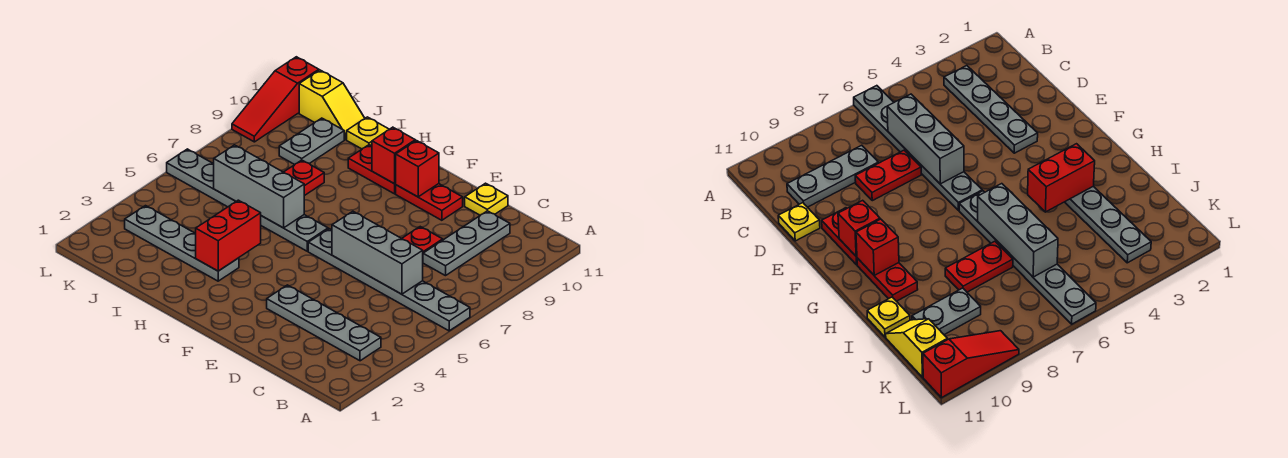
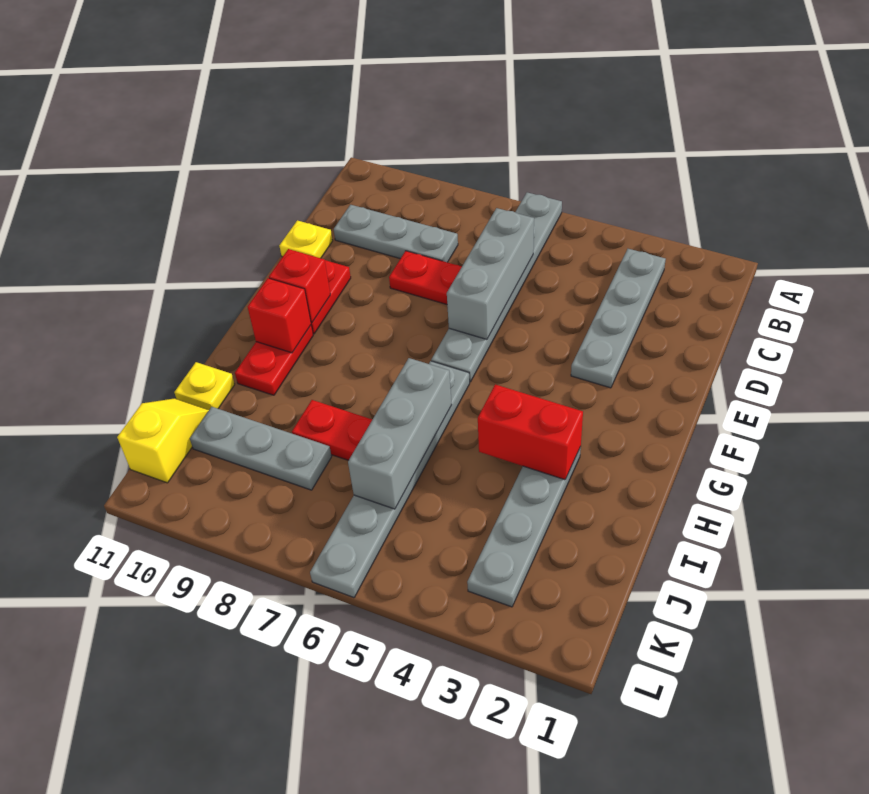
grey plate J9:J10 level 1 -> grey plate J8:J10 level 1
red slope L9:L11 level 1 top 11 -> none

